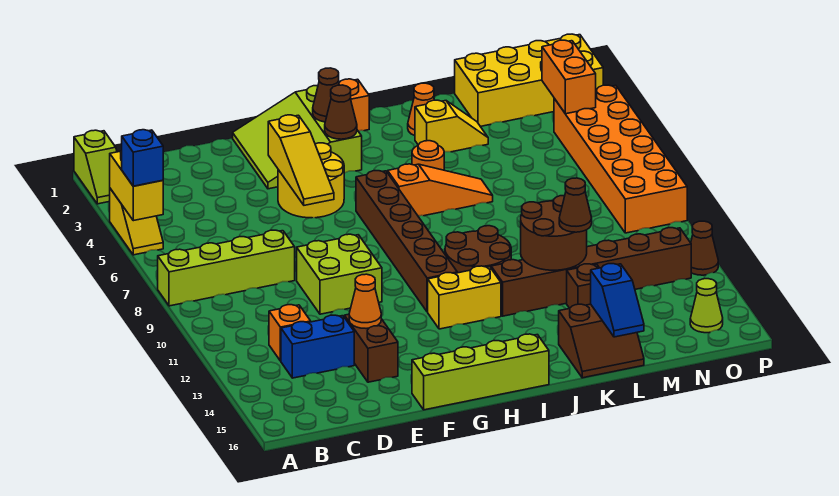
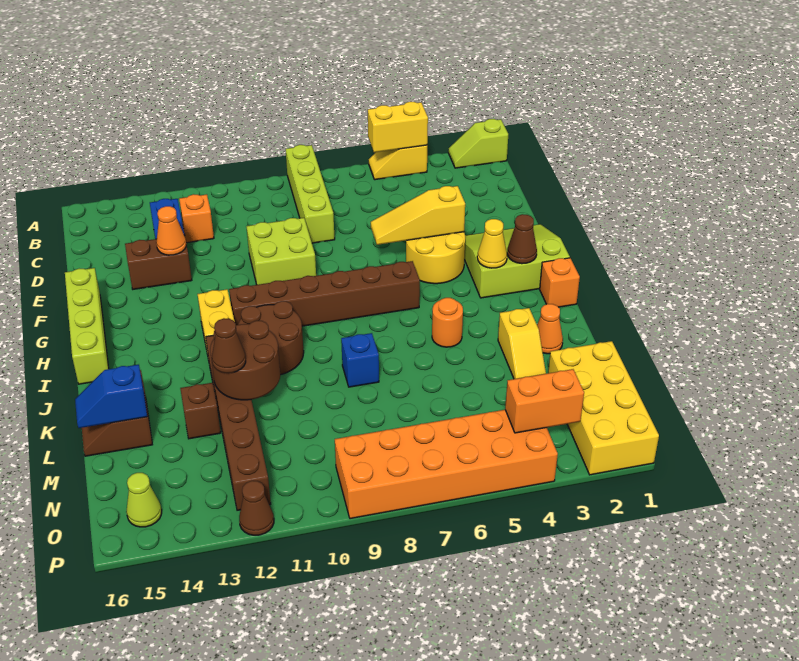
blue brick A5 level 3 -> blue brick K8 level 1
brown cone H3 level 2 -> yellow cone H3 level 2
orange slope I6:K6 level 1 top I -> none

